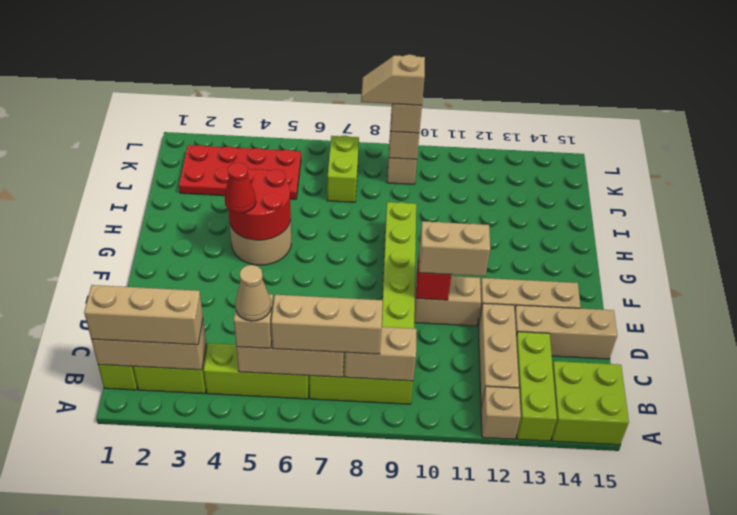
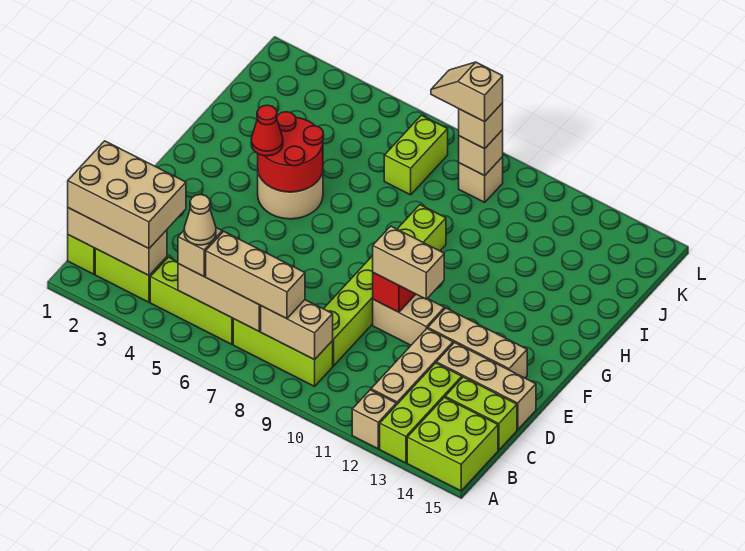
tan brick B1:B3 level 3 -> tan brick B1:C3 level 3
none -> lime brick C14:C15 level 1
red plate J2:K5 level 1 -> none

